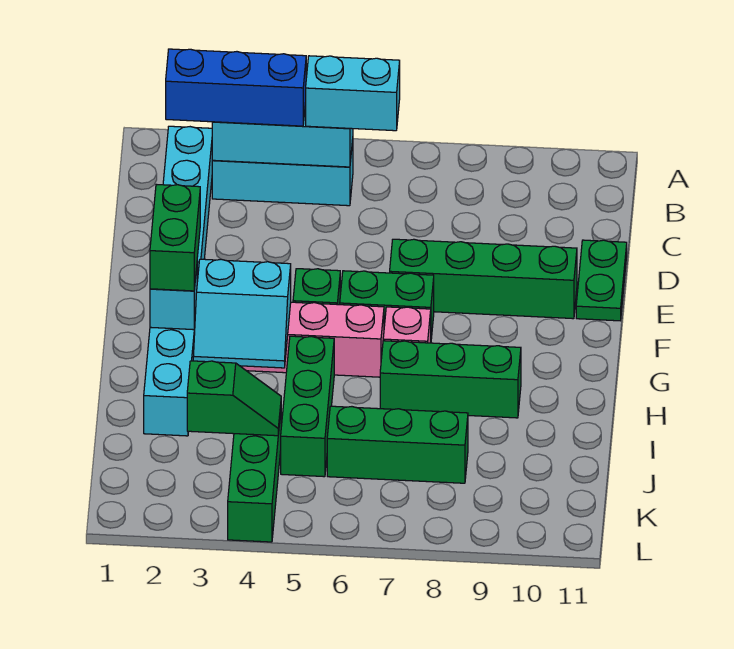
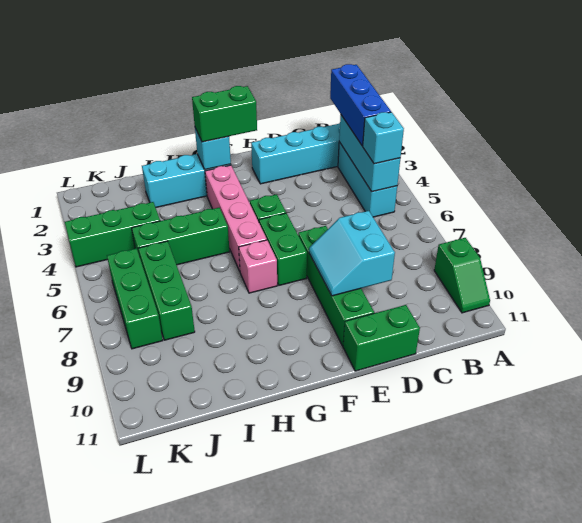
cyan brick B5:B6 level 3 -> cyan brick B5 level 3
green plate D11:E11 level 1 -> green brick D11:E11 level 1
cyan slope G3:H4 level 2 top G -> cyan slope D8:E9 level 2 top D
green brick H7:H9 level 1 -> green brick K6:K8 level 1
green slope J3:J4 level 2 top 3 -> green slope A9:A10 level 1 top 9

